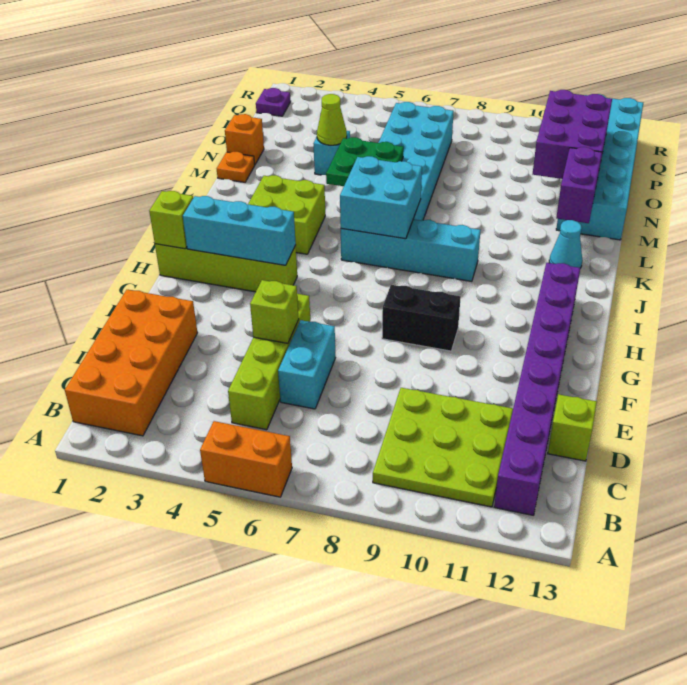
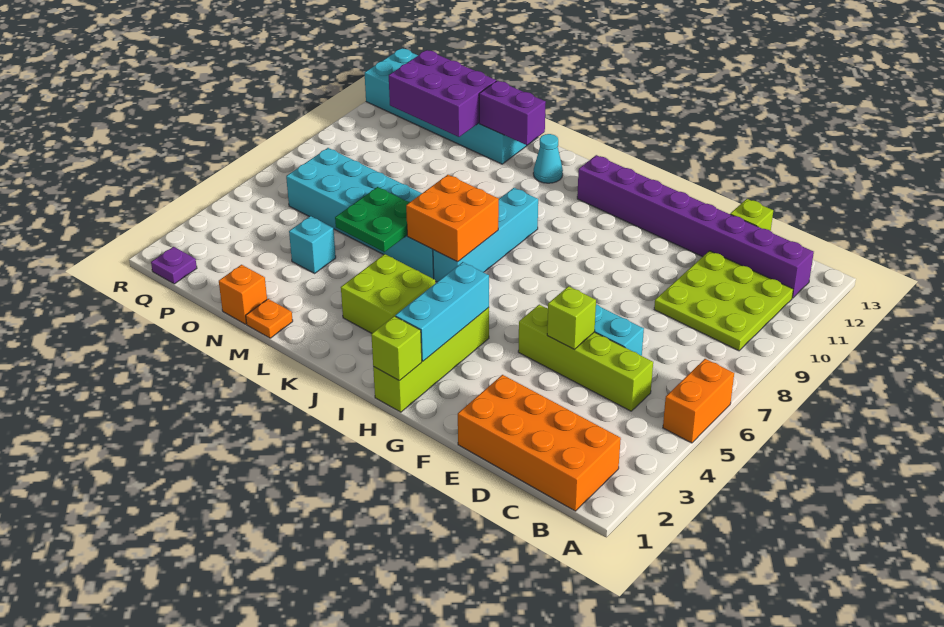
black brick G8:G9 level 1 -> none
cyan brick J6:K7 level 2 -> orange brick J6:K7 level 2
lime cone N4 level 2 -> none

